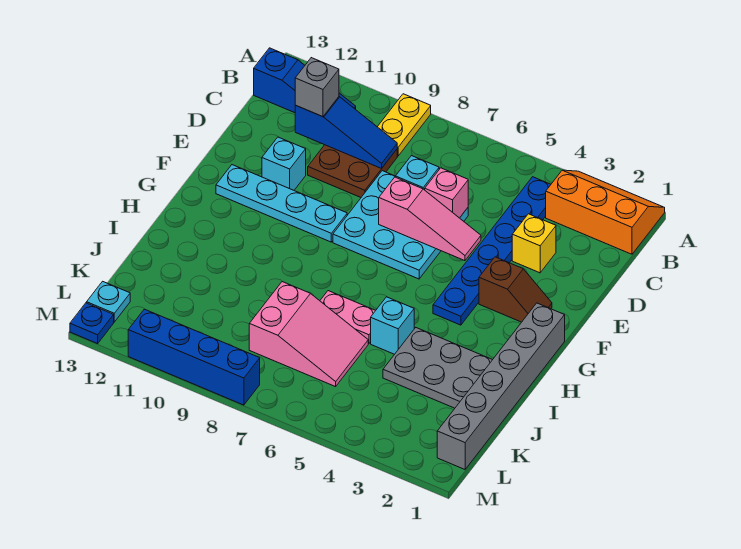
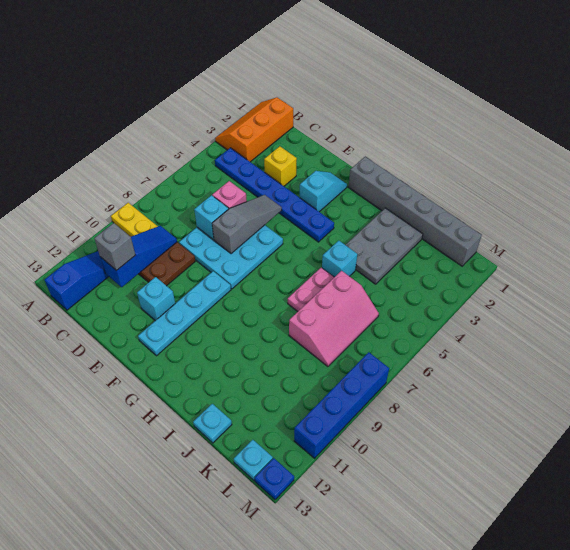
pink slope E5:E7 level 2 top 7 -> grey slope E5:E7 level 2 top 7
brown slope F2:F3 level 1 top 3 -> cyan slope F2:F3 level 1 top 3
pink slope J6:K8 level 1 top 8 -> pink slope J6:K8 level 1 top J
none -> cyan plate J13 level 1

